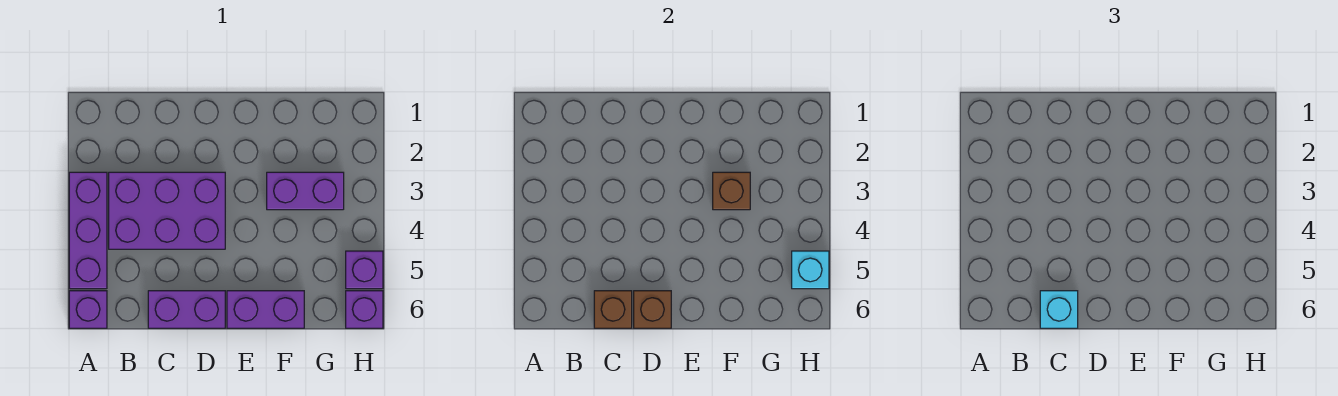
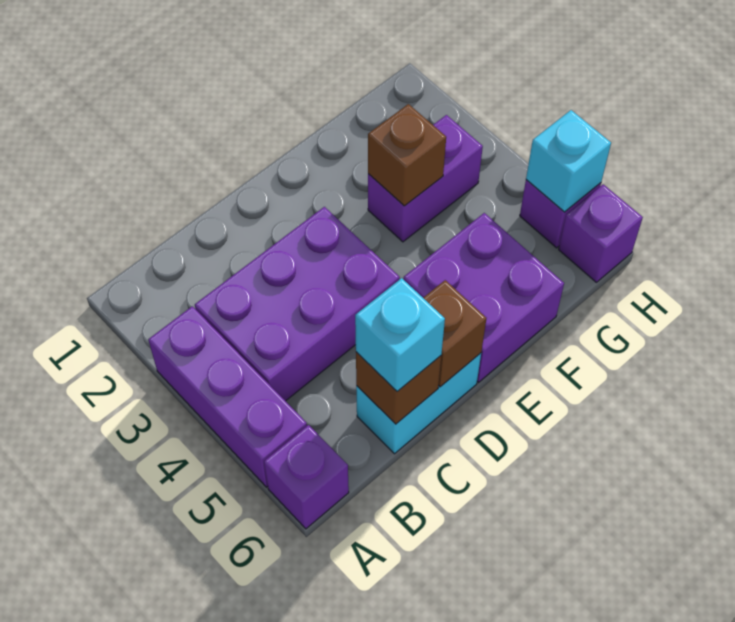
purple brick C6:D6 level 1 -> cyan brick C6:D6 level 1
purple brick E6:F6 level 1 -> purple brick E5:F6 level 1

